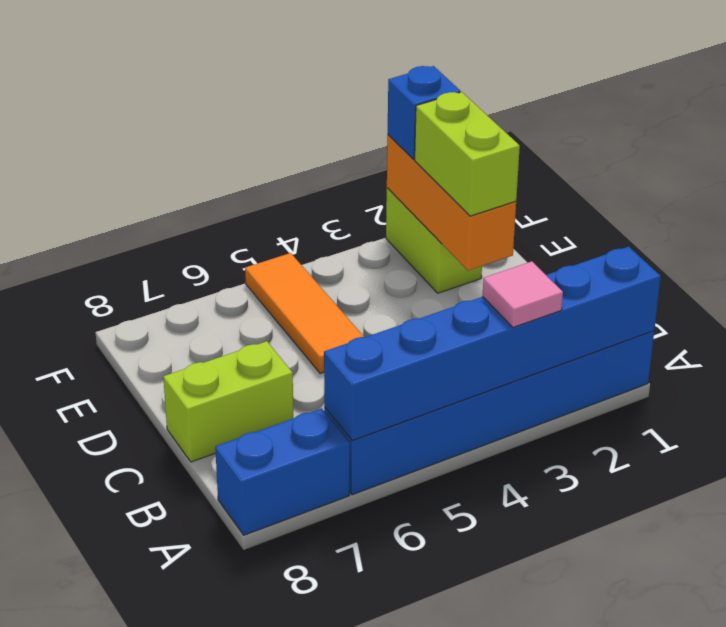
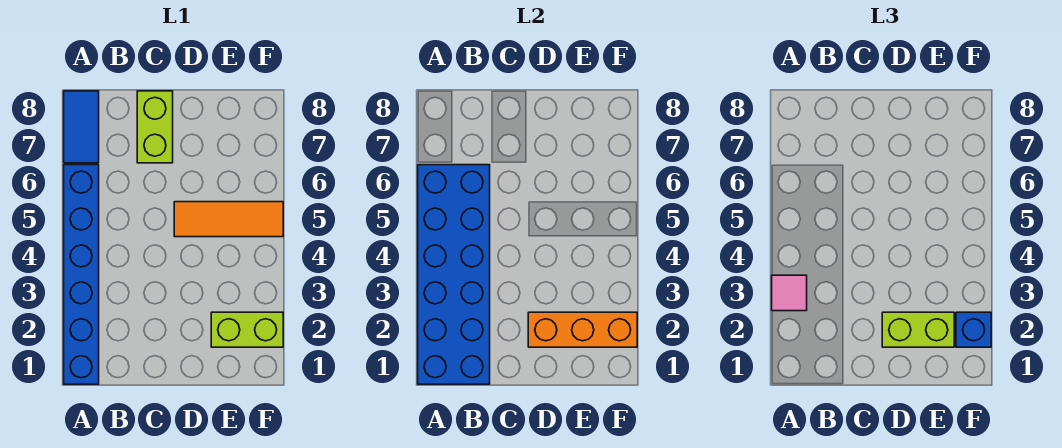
blue brick A1:A6 level 2 -> blue brick A1:B6 level 2
blue brick A7:A8 level 1 -> blue tile A7:A8 level 1

